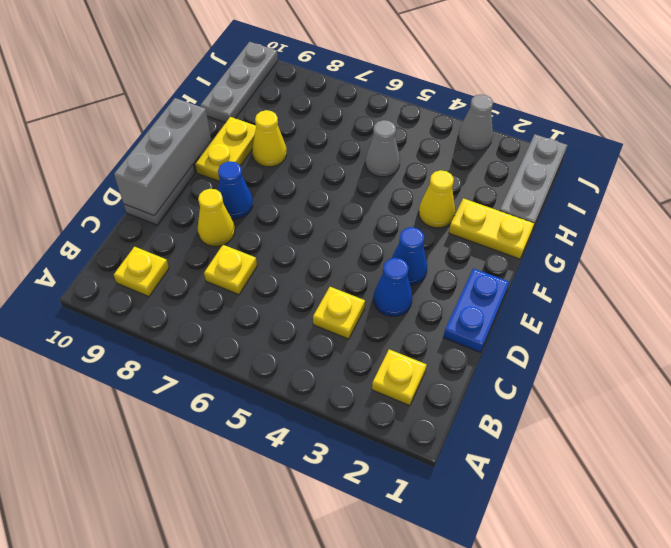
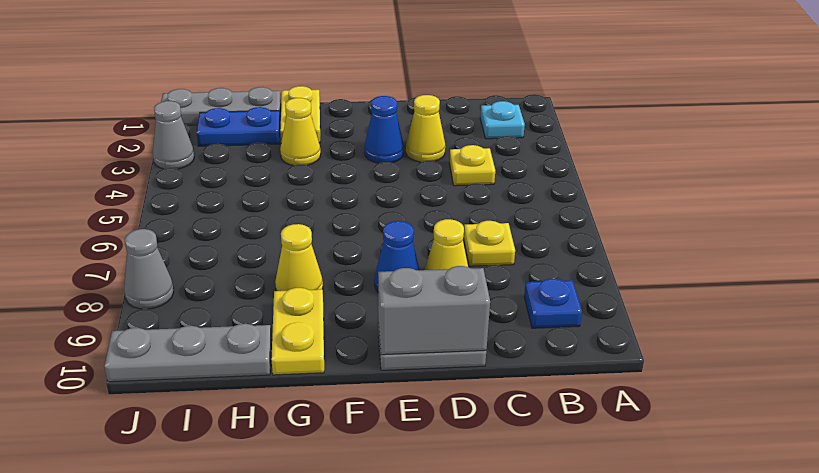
yellow plate B2 level 1 -> cyan plate B2 level 1
yellow plate B9 level 1 -> blue plate B9 level 1
blue plate D1:E1 level 1 -> blue plate H2:I2 level 1
blue cone D3 level 1 -> yellow cone D3 level 1
grey brick D10:F10 level 2 -> grey brick D10:E10 level 2
yellow plate F9:G9 level 1 -> yellow plate G9:G10 level 1
grey cone H5 level 1 -> grey cone J8 level 1

